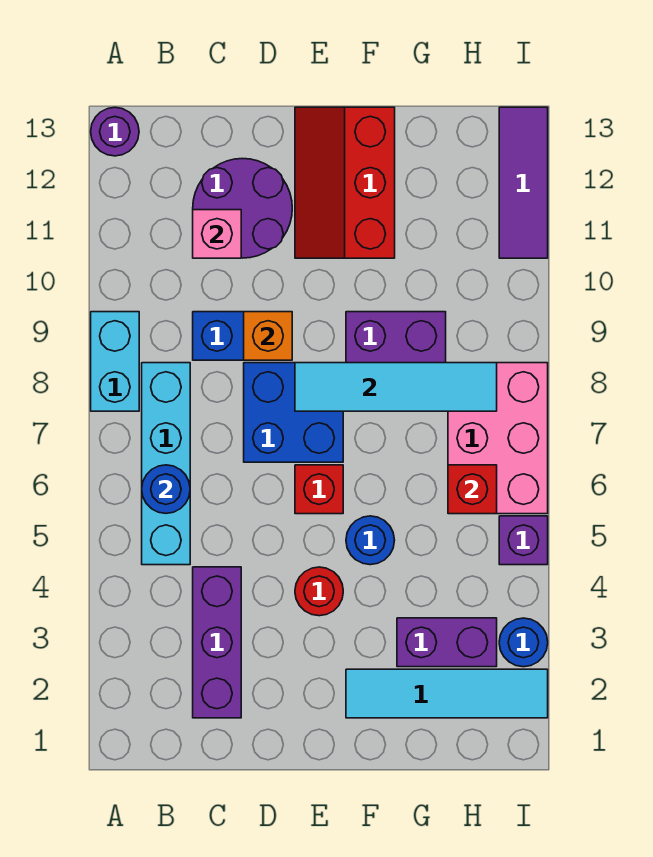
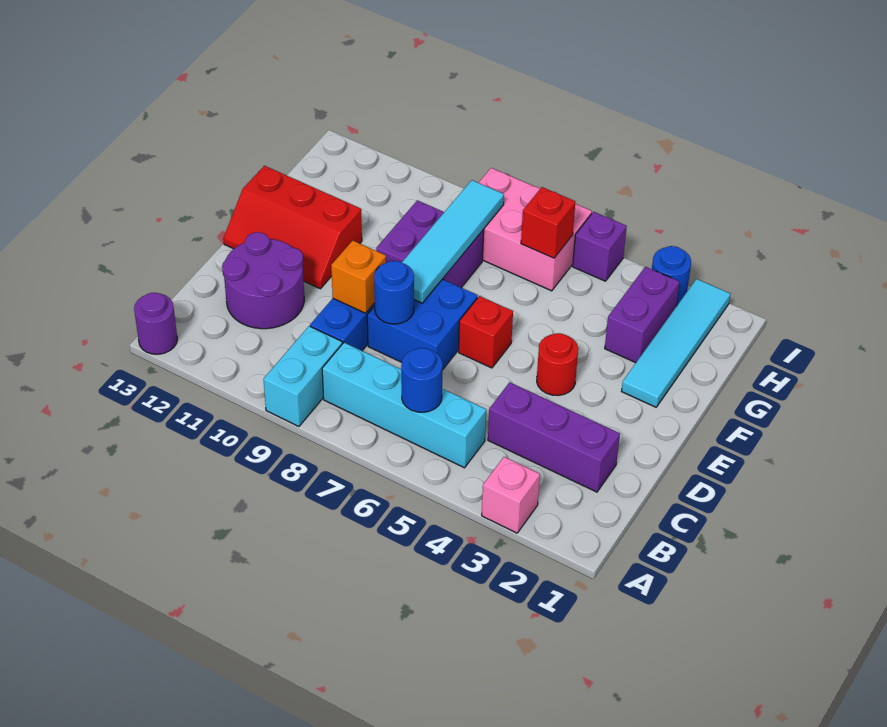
cyan brick A8:A9 level 1 -> cyan brick A9:B9 level 1
pink brick C11 level 2 -> pink brick A3 level 1
blue round brick F5 level 1 -> blue round brick D8 level 2
purple tile I11:I13 level 1 -> none

